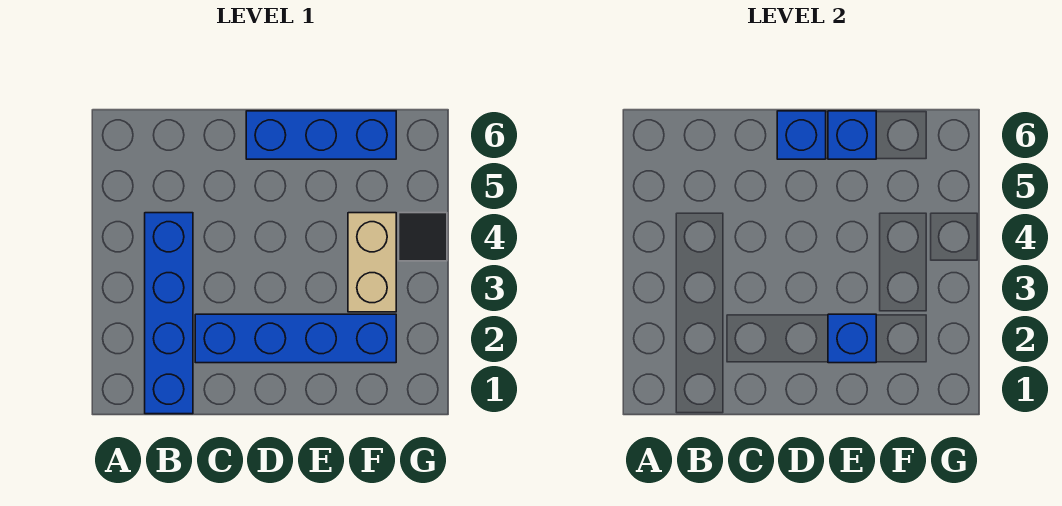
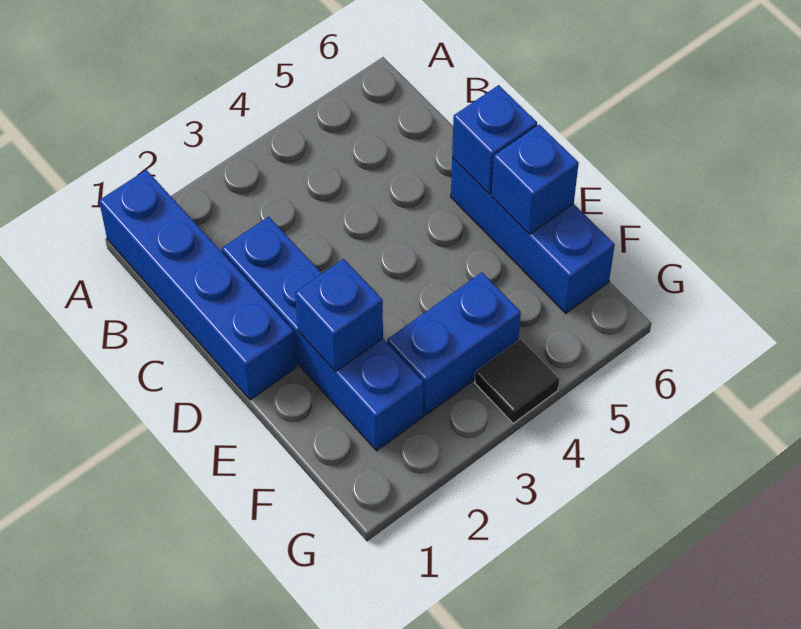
blue brick B1:B4 level 1 -> blue brick A1:D1 level 1
tan brick F3:F4 level 1 -> blue brick F3:F4 level 1

